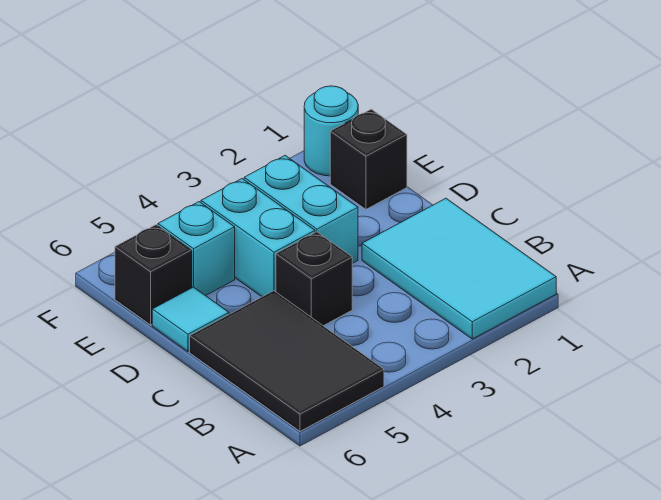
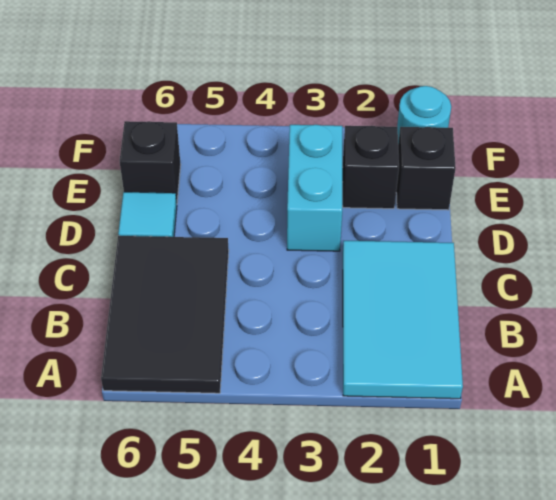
black brick C4 level 1 -> black brick E2 level 1
cyan brick D4:E4 level 1 -> none
cyan brick E5 level 1 -> none

